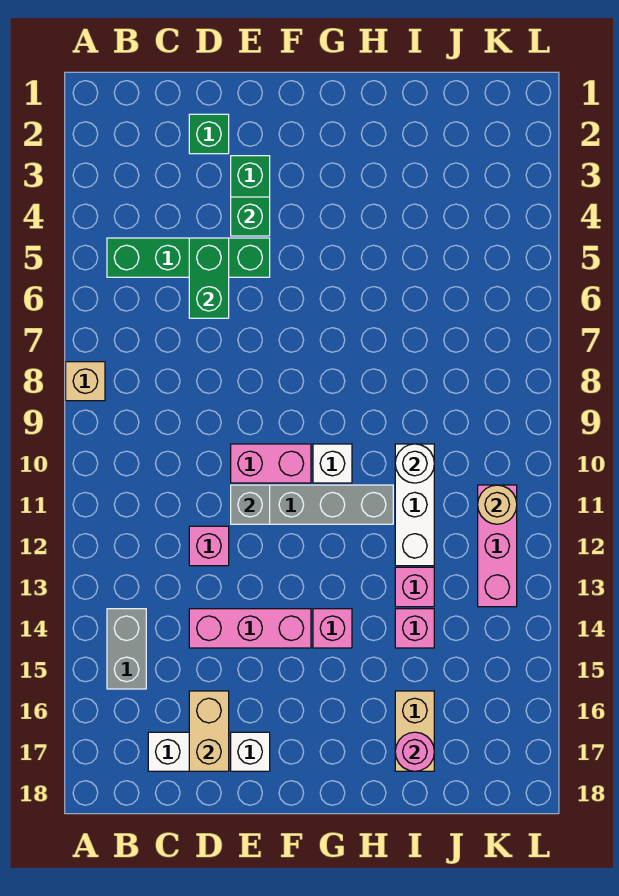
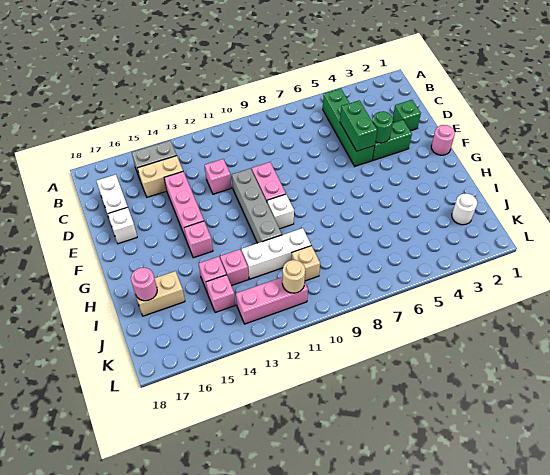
tan brick A8 level 1 -> tan brick J10 level 1
green brick D5:D6 level 2 -> green brick D5:E5 level 2
tan brick D16:D17 level 2 -> tan brick C14:C15 level 1
green brick E4 level 2 -> green round brick E4 level 2
grey brick E11 level 2 -> none
none -> pink round brick F1 level 1
white round brick I10 level 2 -> white round brick J2 level 1
none -> pink brick J14 level 1

